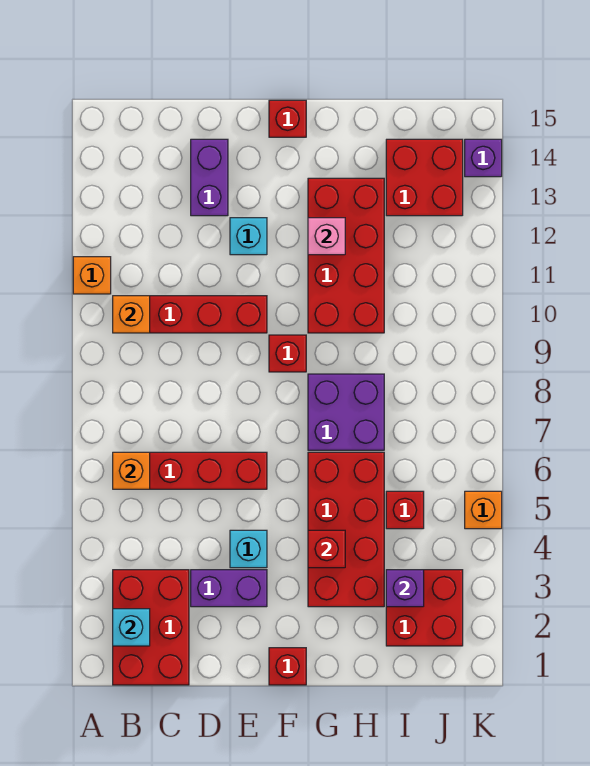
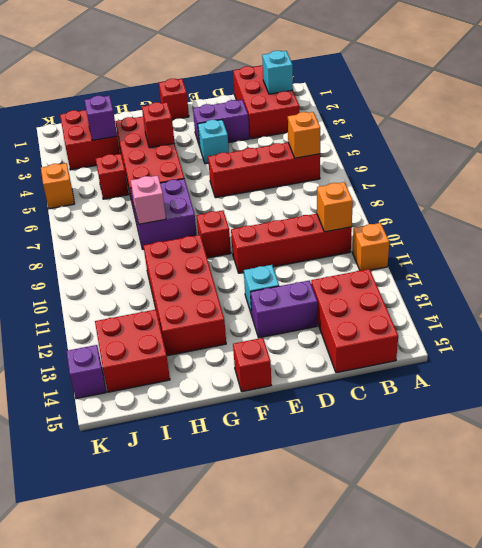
none -> red brick B13:C15 level 1
purple brick D13:D14 level 1 -> purple brick D13:E13 level 1
pink brick G12 level 2 -> pink brick H8 level 2

